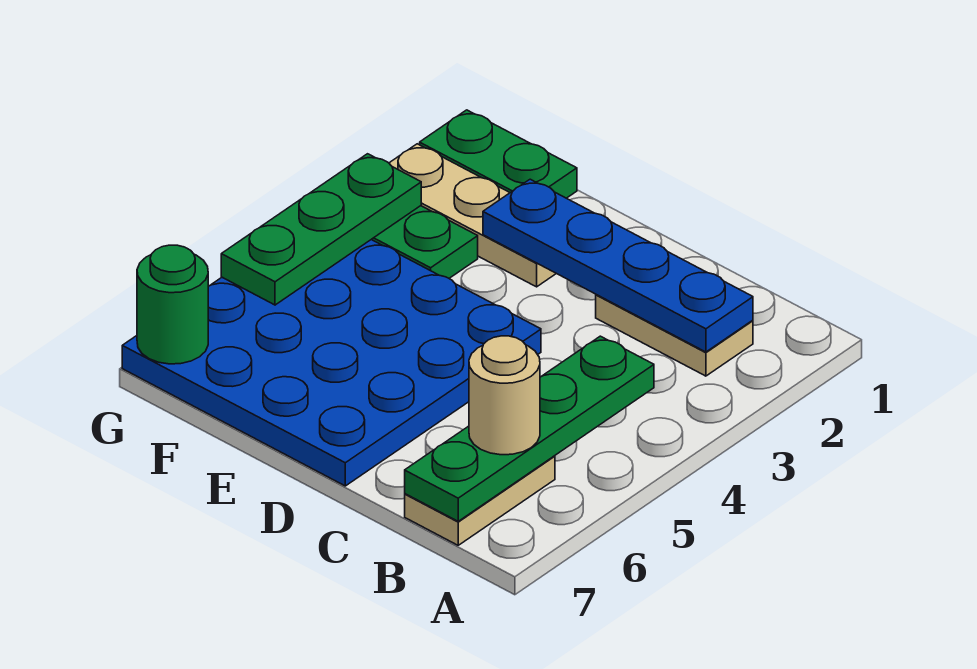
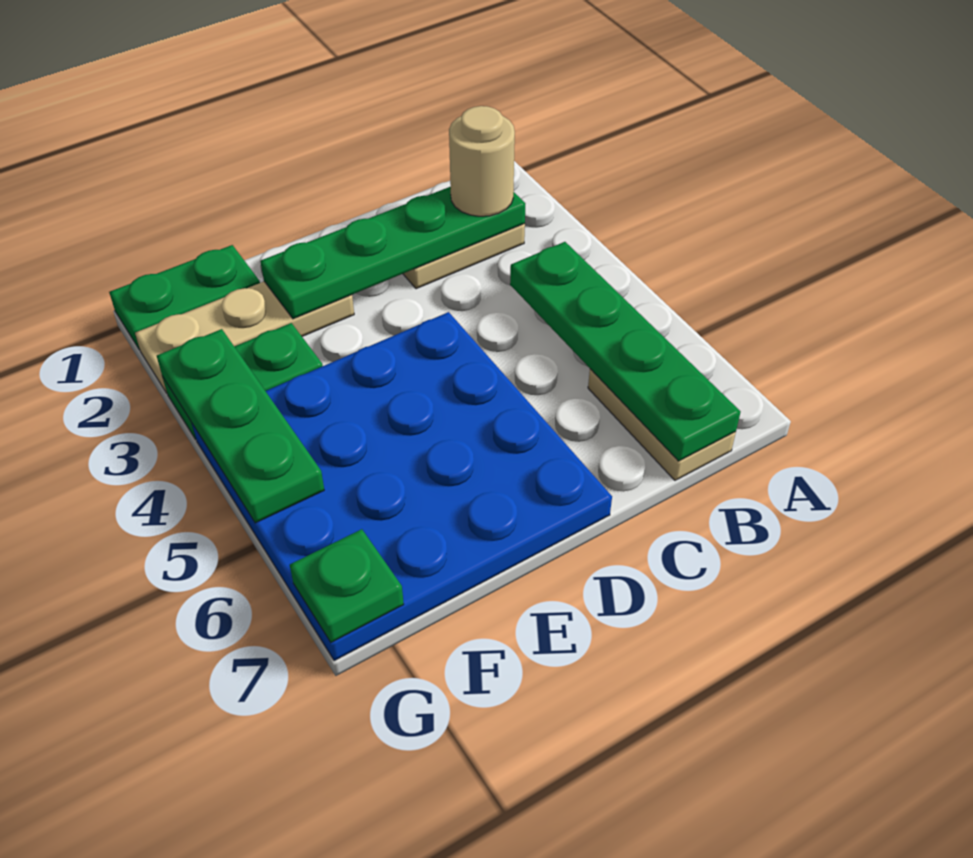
blue plate B2:E2 level 2 -> green plate B2:E2 level 2
tan round brick B6 level 3 -> tan round brick B2 level 3
green round brick G7 level 2 -> green plate G7 level 2

